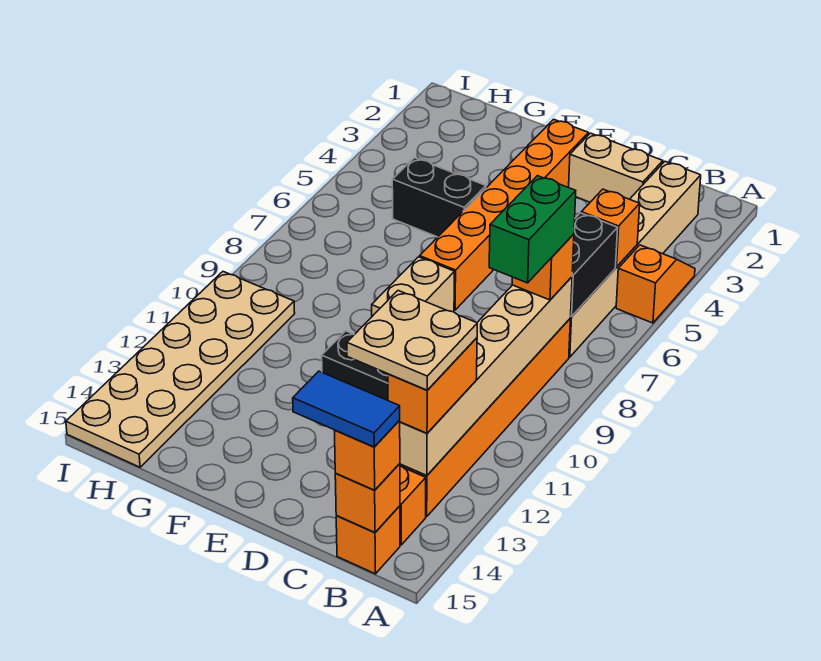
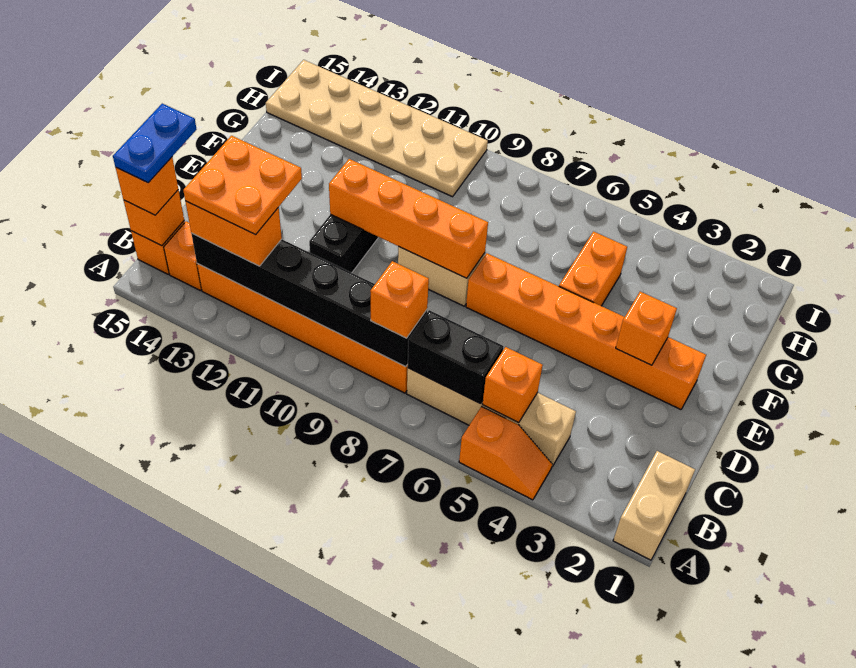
tan brick B2:B7 level 1 -> tan brick B4:B7 level 1
tan brick B8:B13 level 2 -> black brick B8:B13 level 2
green brick B8:B9 level 4 -> none
tan plate B12:C13 level 4 -> orange plate B12:C13 level 4
blue tile B15:C15 level 4 -> blue plate B15:C15 level 4
tan brick C2:D2 level 1 -> tan brick A1:B1 level 1
none -> orange brick E3 level 2
none -> orange brick E8:E11 level 2
black brick F5:G5 level 1 -> orange brick F5:G5 level 1

